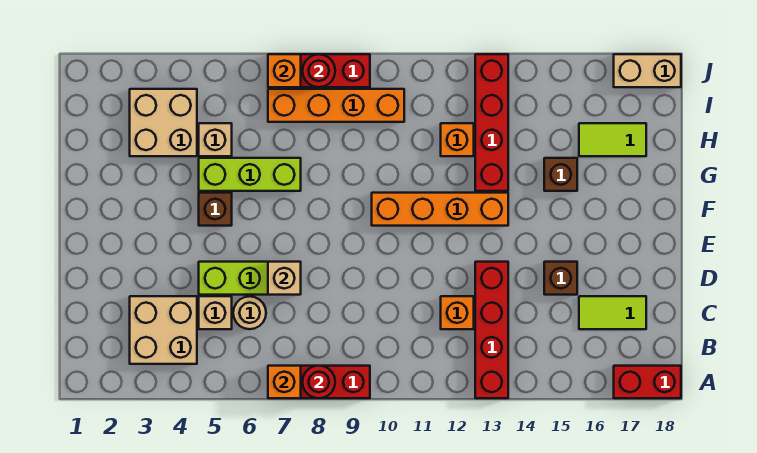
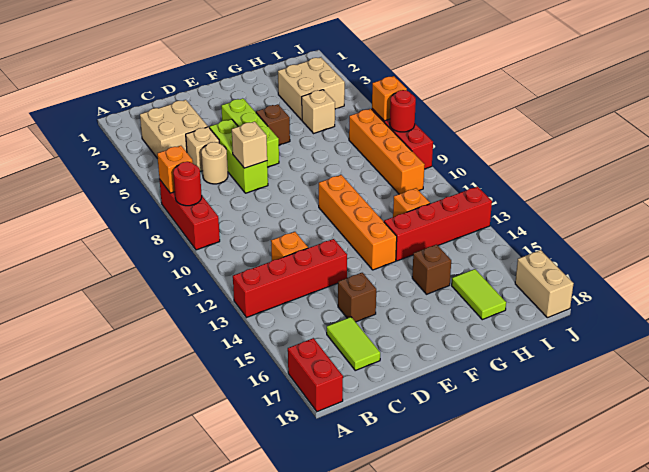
lime brick G5:G7 level 1 -> lime brick E4:E6 level 1

